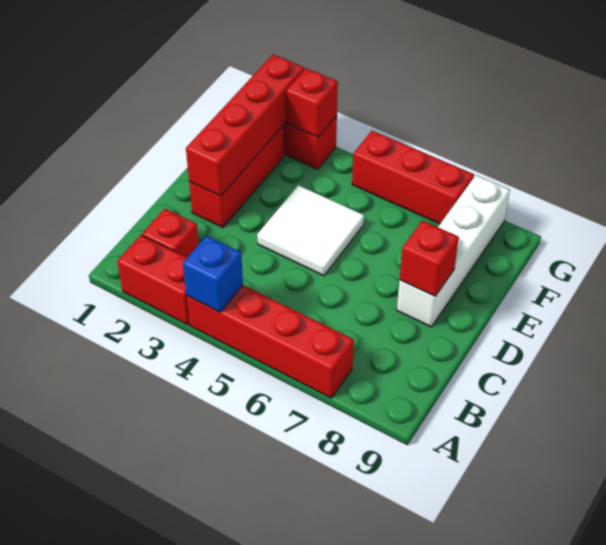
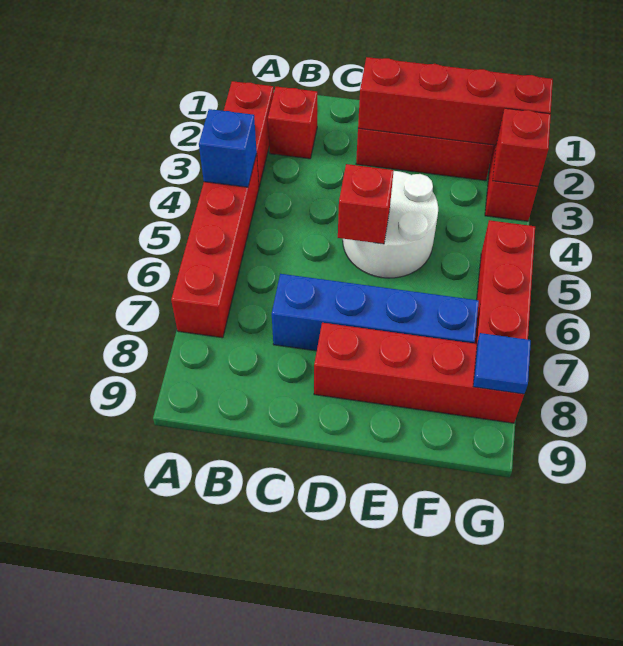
none -> blue brick C7:F7 level 1
white tile D4:E5 level 1 -> white round brick D4:E5 level 1
white brick D8:G8 level 1 -> red brick D8:G8 level 1
red brick D8 level 2 -> red brick D5 level 2
none -> blue tile G8 level 2

